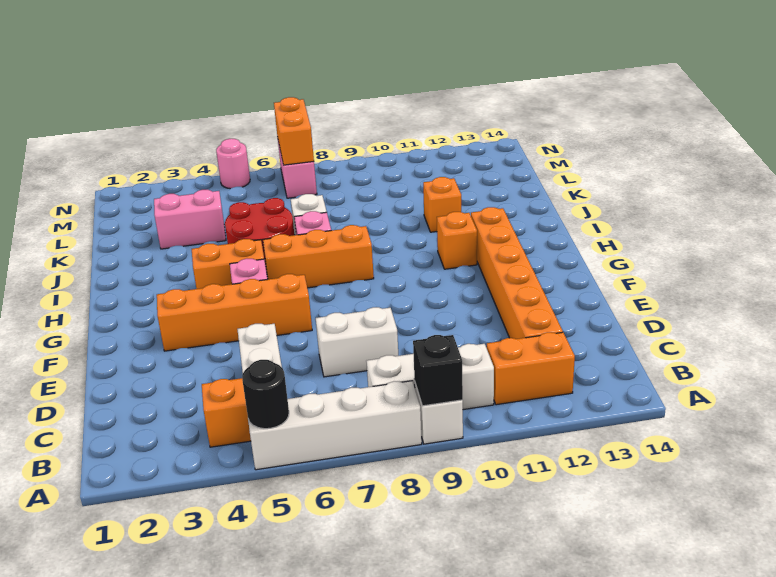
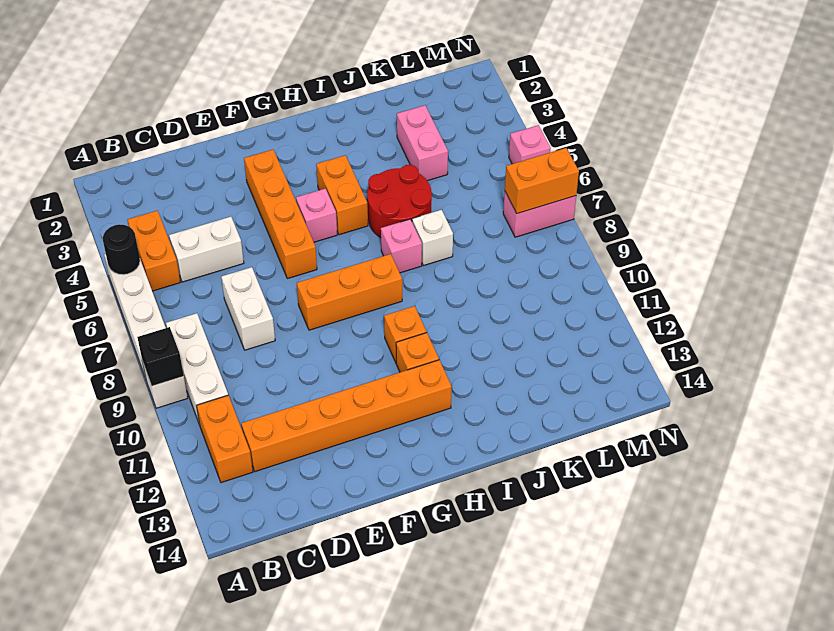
orange brick H6:H8 level 1 -> orange brick F8:H8 level 1
orange brick J11 level 1 -> orange brick H10 level 1
pink round brick N5 level 1 -> pink brick N5 level 1

